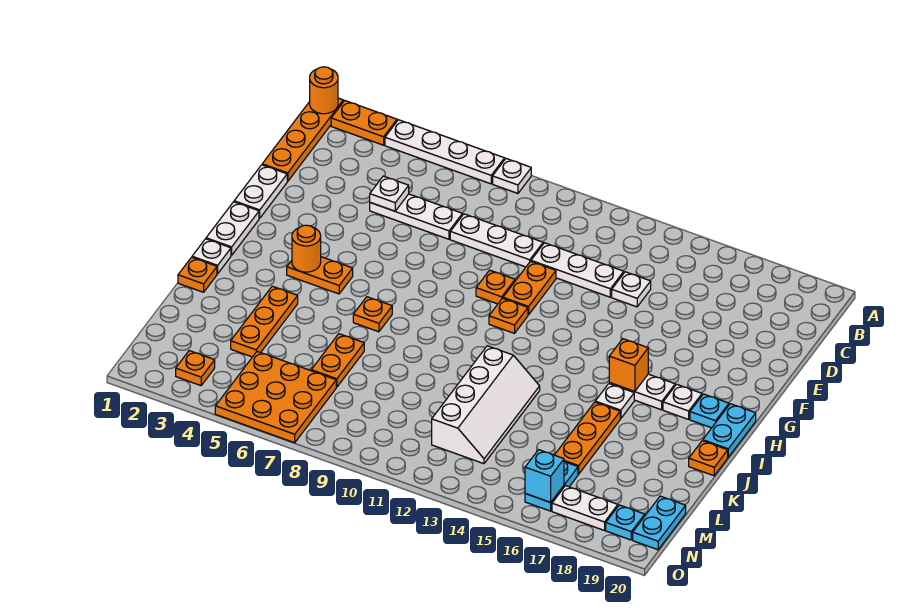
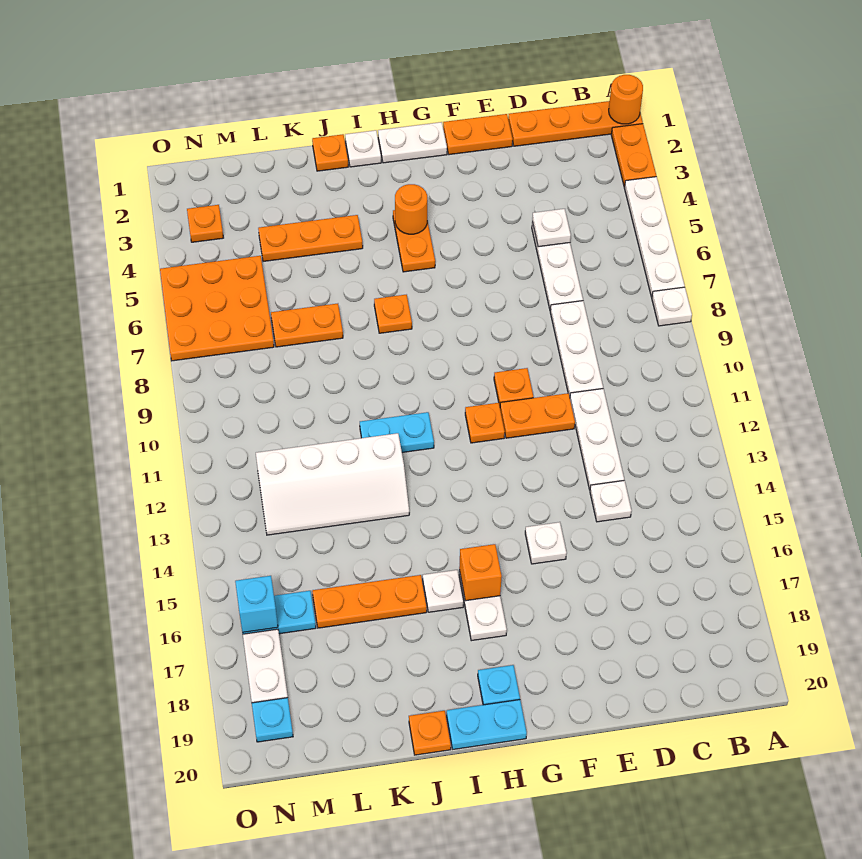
white plate E1:F1 level 1 -> orange plate E1:F1 level 1
white plate H18 level 1 -> white plate F15 level 1
cyan plate M20:N20 level 1 -> cyan plate I11:J11 level 1

